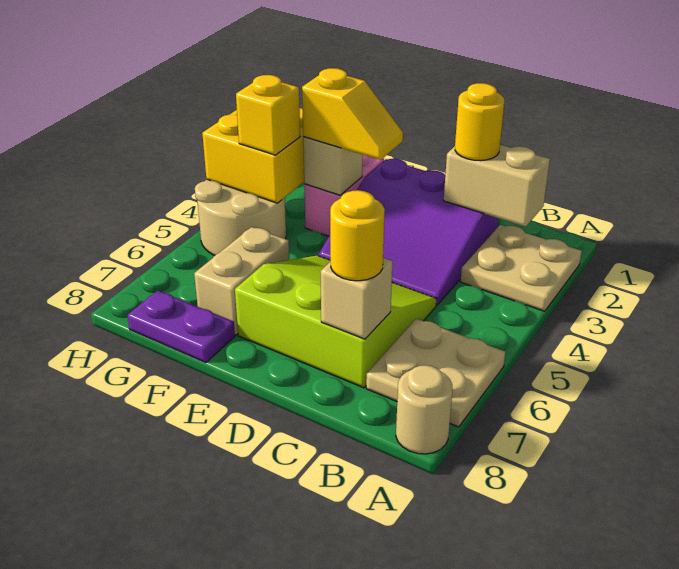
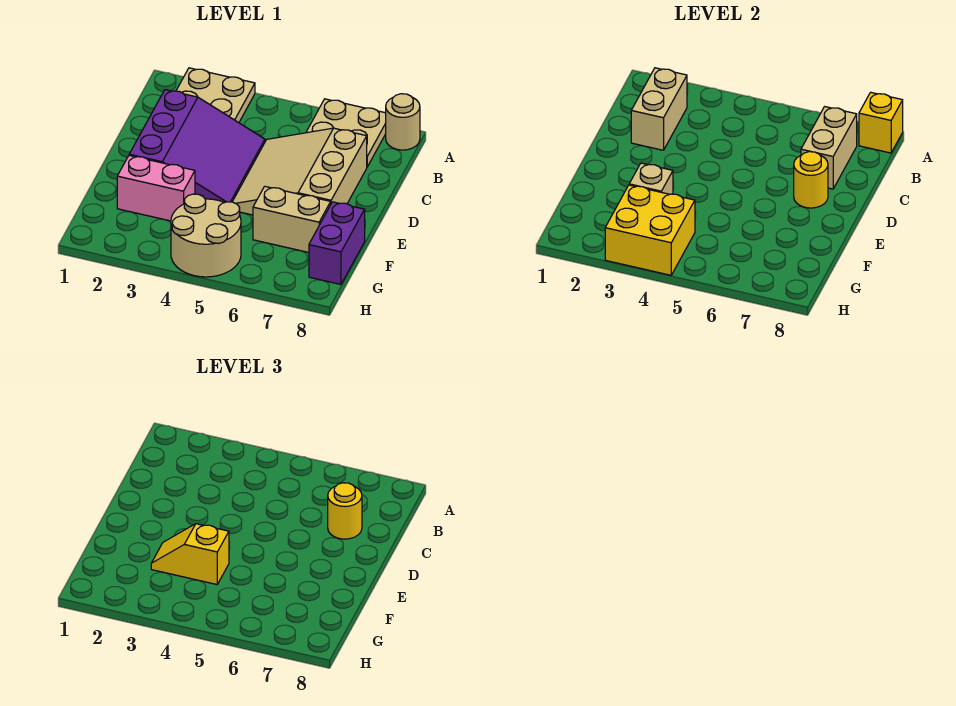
yellow round brick C2 level 3 -> yellow round brick D7 level 2
lime slope C5:E7 level 1 top 7 -> tan slope C5:E7 level 1 top 7
tan brick C7 level 2 -> tan brick B7:C7 level 2
yellow slope E3:F3 level 3 top F -> yellow slope F3:F4 level 3 top 4
purple plate F8:G8 level 1 -> purple brick F8:G8 level 1
yellow brick G4 level 3 -> yellow brick A8 level 2

